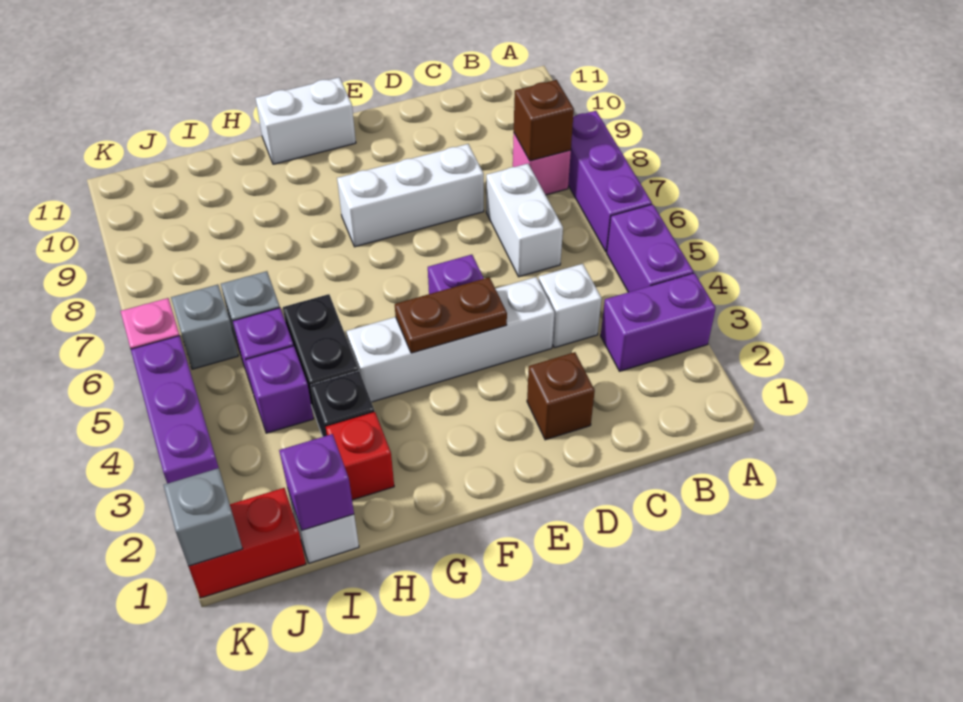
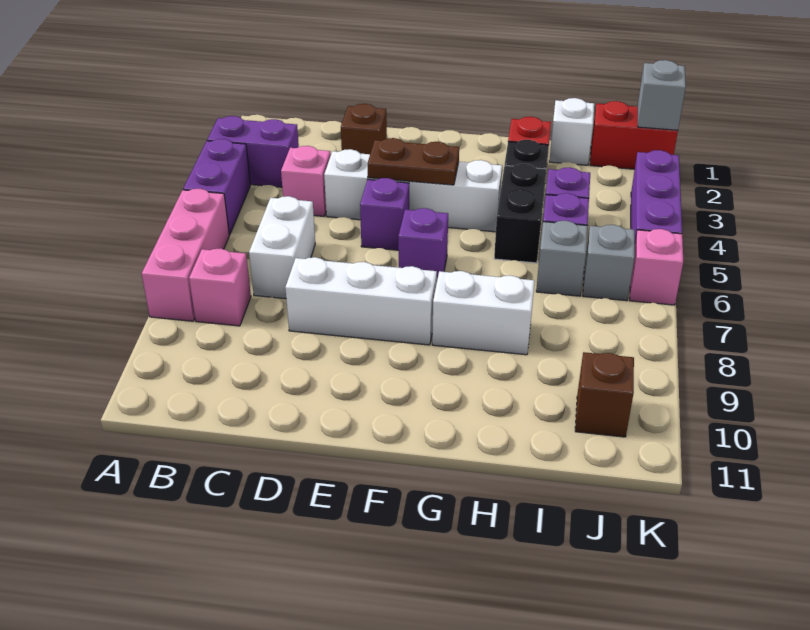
purple brick A6:A8 level 1 -> pink brick A6:A8 level 1
brown brick B8 level 2 -> brown brick J10 level 1
white brick C4 level 1 -> pink brick C4 level 1
white brick F11:G11 level 1 -> white brick G8:H8 level 1
purple brick I1 level 2 -> purple brick F6 level 1

